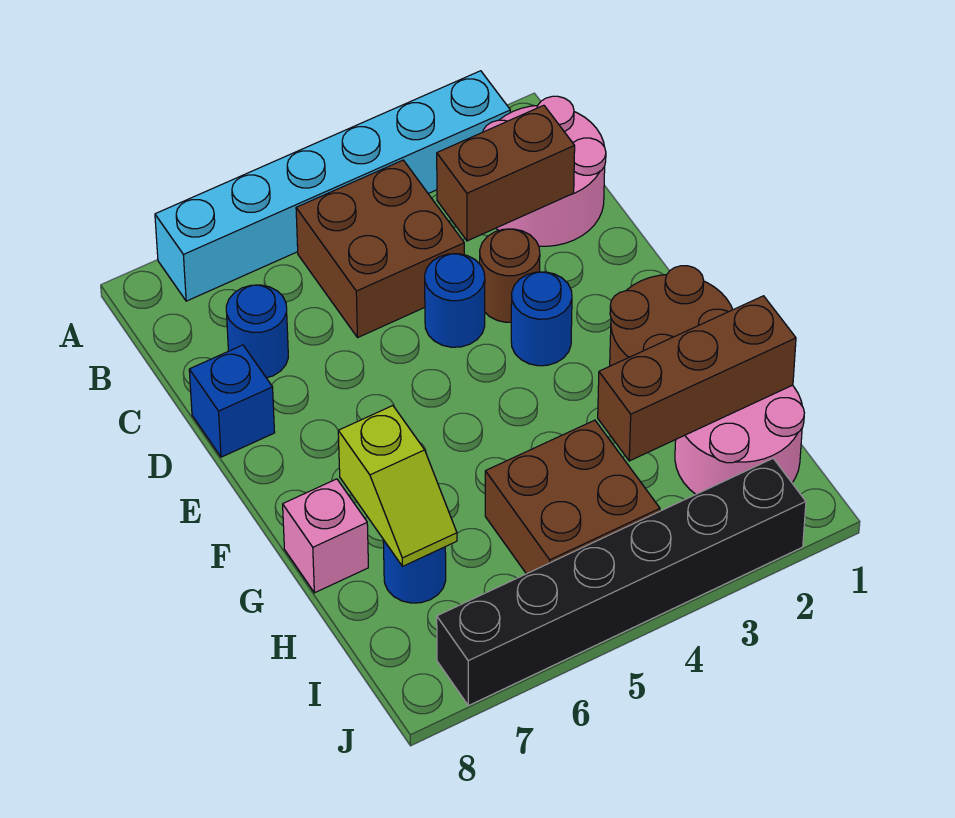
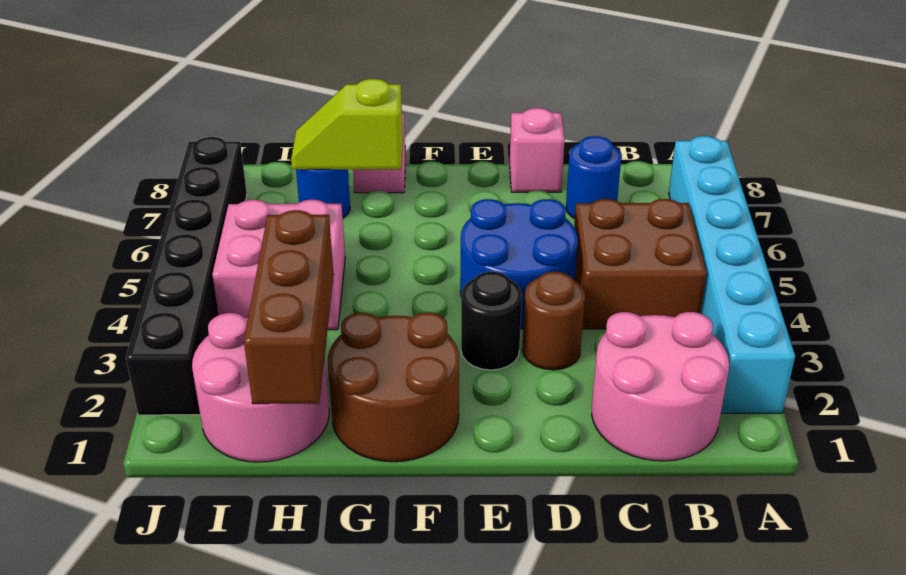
brown brick C2:C3 level 2 -> none
blue round brick D4 level 1 -> blue round brick D4:E5 level 1
blue brick D8 level 1 -> pink brick D8 level 1
blue round brick E3 level 1 -> black round brick E3 level 1
brown brick H4:I5 level 1 -> pink brick H4:I5 level 1

